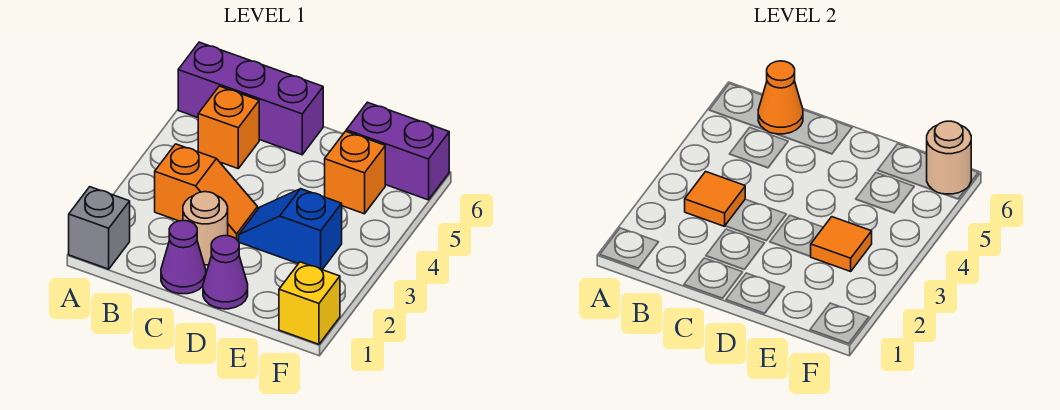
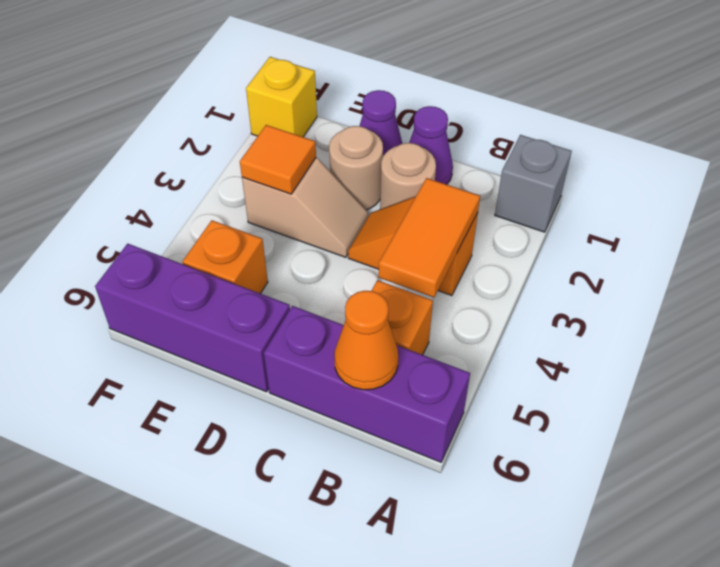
orange tile B3 level 2 -> orange tile B3:B4 level 2
blue slope D3:E3 level 1 top E -> tan slope D3:E3 level 1 top E
purple brick E6:F6 level 1 -> purple brick D6:F6 level 1
tan round brick F6 level 2 -> tan round brick D2 level 1

